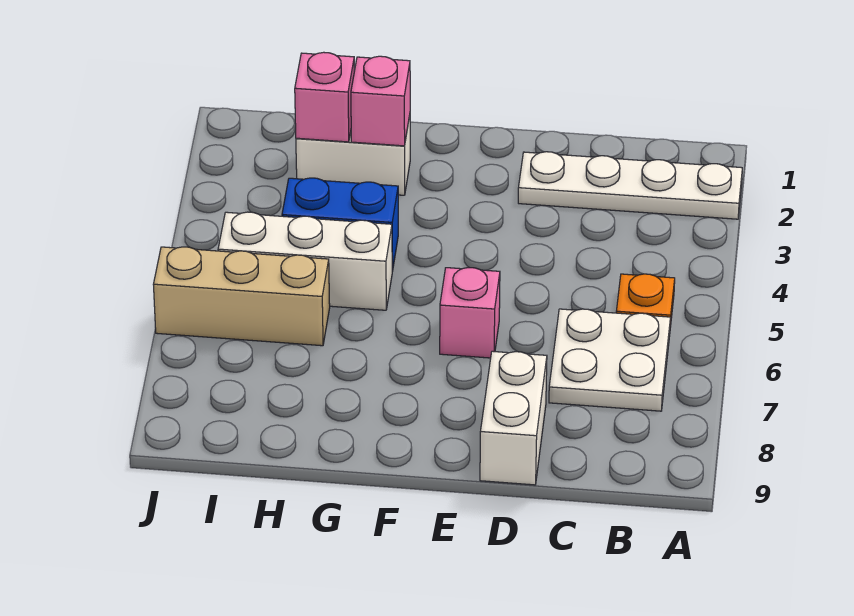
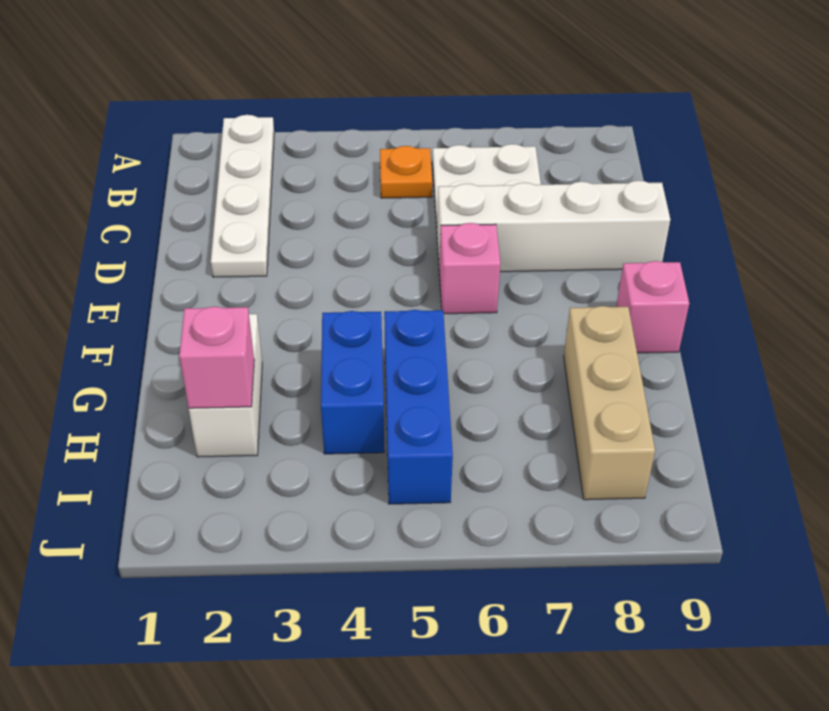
white brick D8:D9 level 1 -> white brick D6:D9 level 1
pink brick G2 level 2 -> pink brick F9 level 1
white brick G5:I5 level 1 -> blue brick G5:I5 level 1
tan brick H6:J6 level 1 -> tan brick G8:I8 level 1

